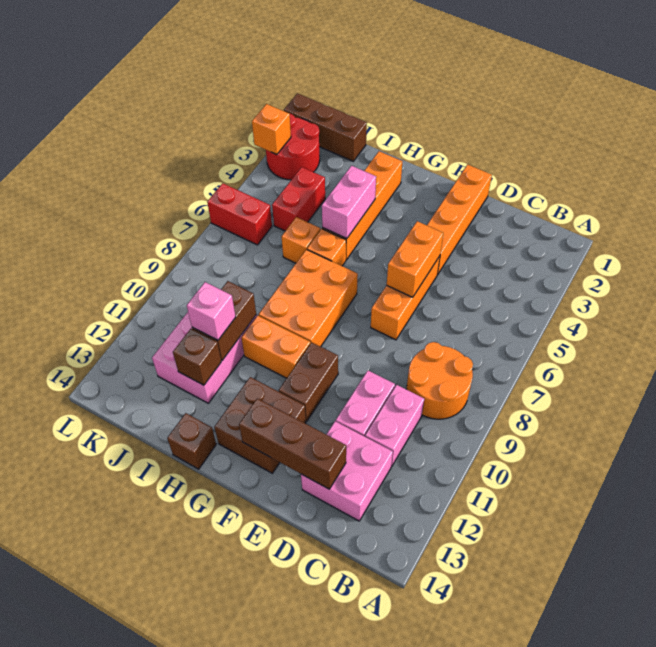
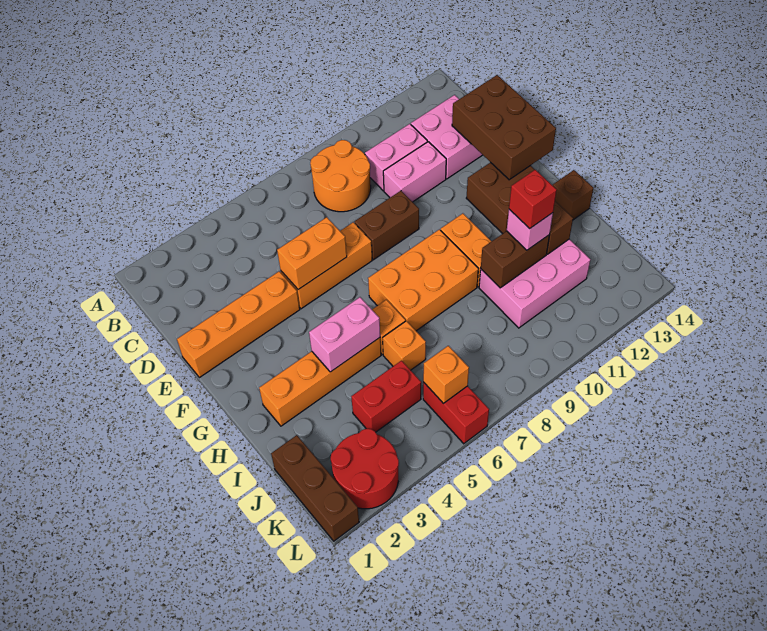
brown brick D13:F13 level 2 -> brown brick D13:F14 level 2
brown brick F10:F11 level 1 -> brown brick E8:E9 level 1
none -> red brick I11 level 4
orange brick L3 level 2 -> orange brick K6 level 2

